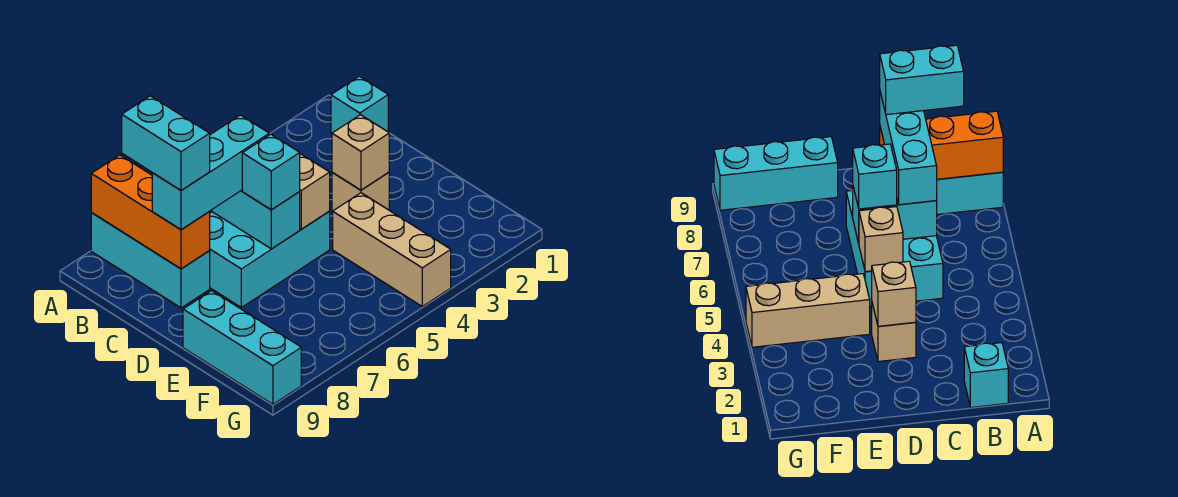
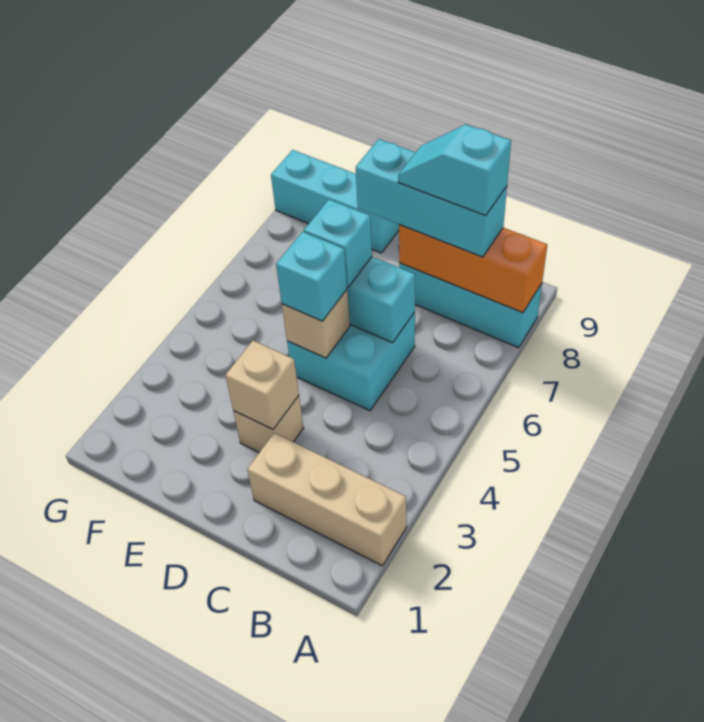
cyan brick B1 level 1 -> cyan brick D5 level 3
cyan brick B8:C8 level 4 -> cyan slope B8:C8 level 4 top B
cyan brick C5:D7 level 1 -> cyan brick C5:D6 level 1
cyan brick C6:C8 level 3 -> cyan brick B8:D8 level 3
tan brick E4:G4 level 1 -> tan brick A2:C2 level 1

